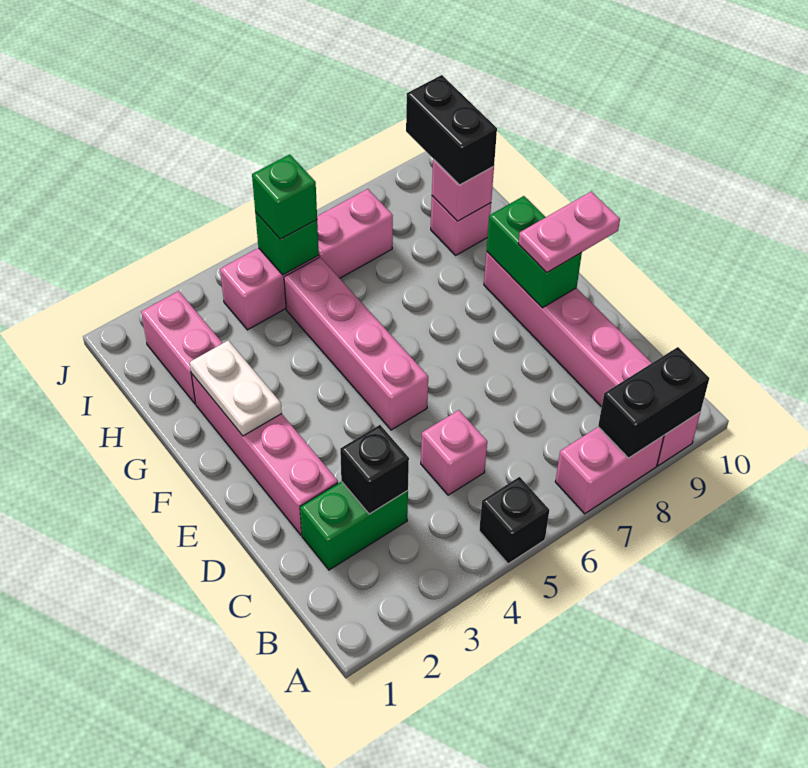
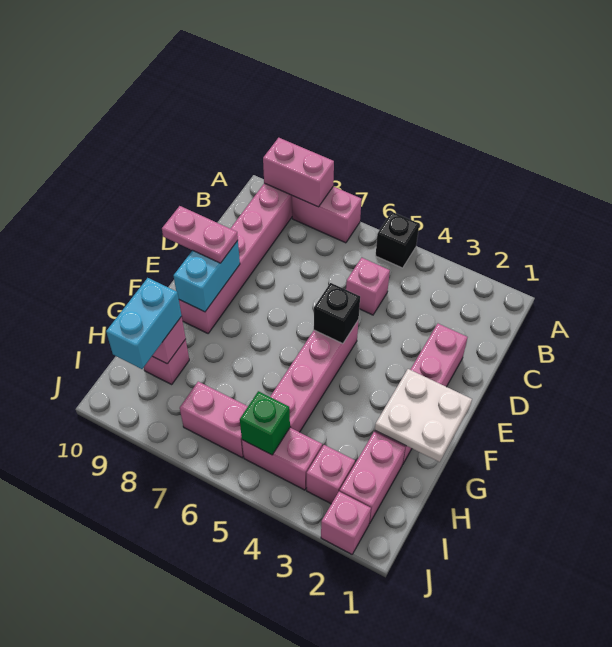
black brick A8:A9 level 2 -> pink brick A8:A9 level 2
green brick C2:C3 level 1 -> none
black brick C3 level 2 -> black brick E5 level 2
green brick E9:F9 level 2 -> cyan brick E9:F9 level 2
white plate F2:G2 level 2 -> white plate F1:G2 level 2
black brick H9:I9 level 3 -> cyan brick H9:I9 level 3
none -> pink brick I3 level 1
green brick I5 level 3 -> none
none -> pink brick J2 level 1

